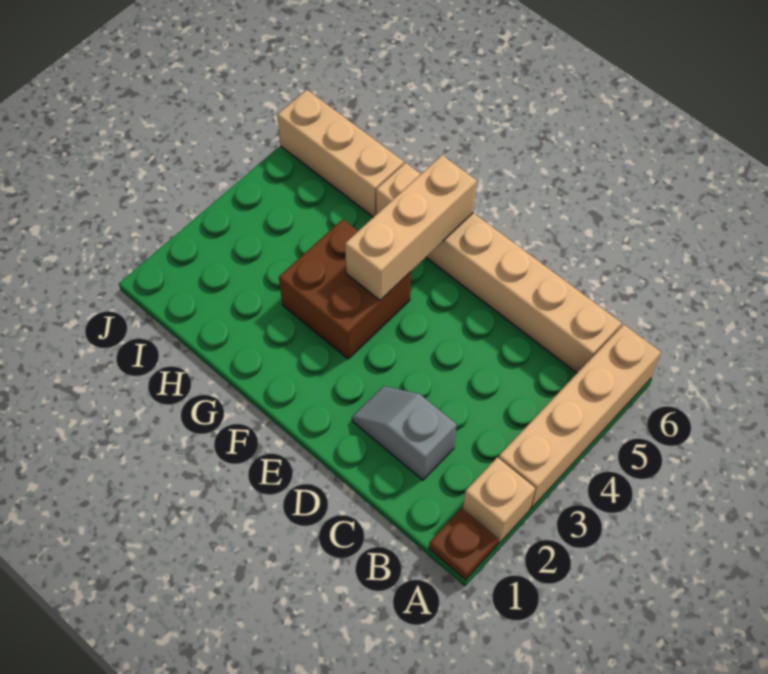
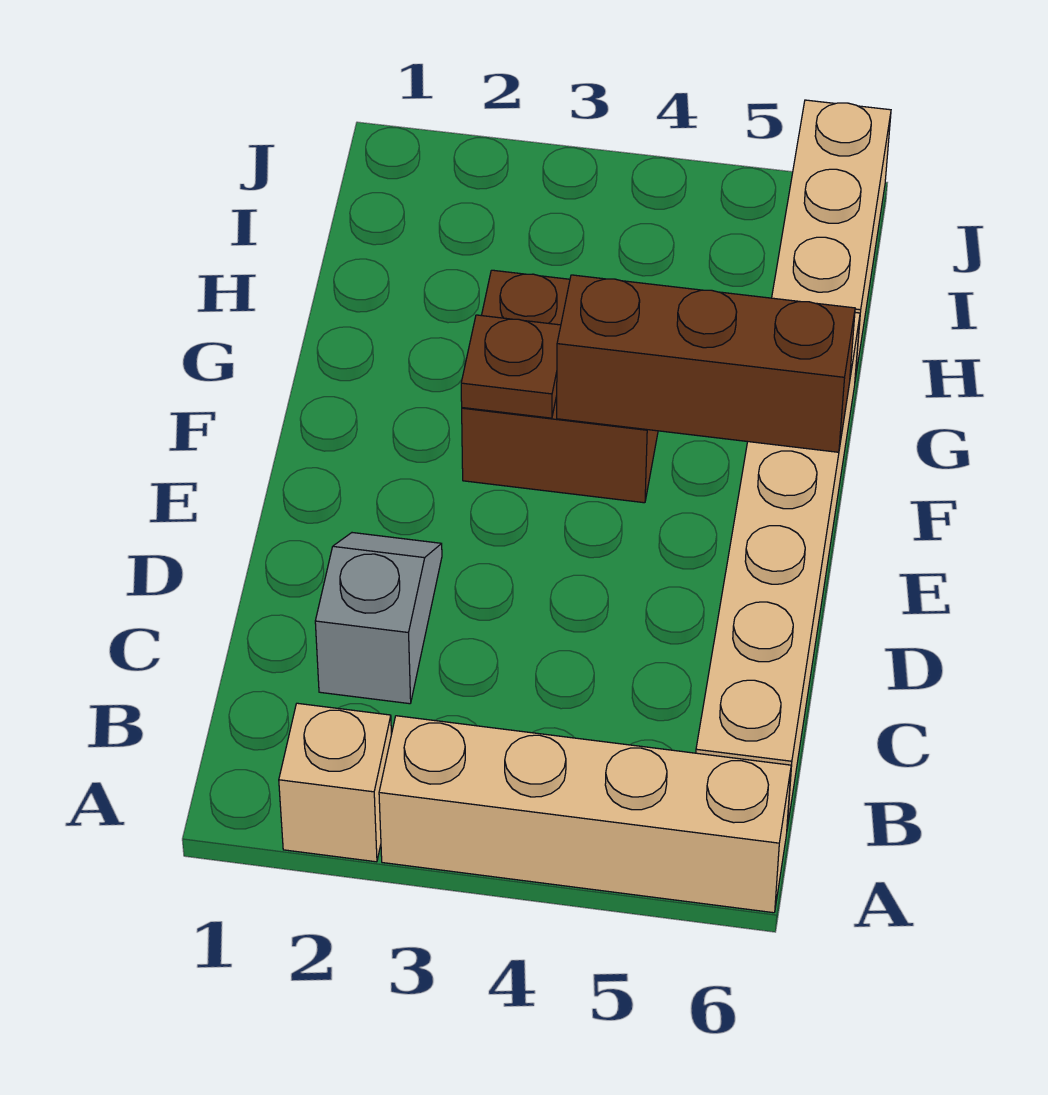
brown plate A1 level 1 -> brown plate F3 level 2
tan brick F4:F6 level 2 -> brown brick F4:F6 level 2

